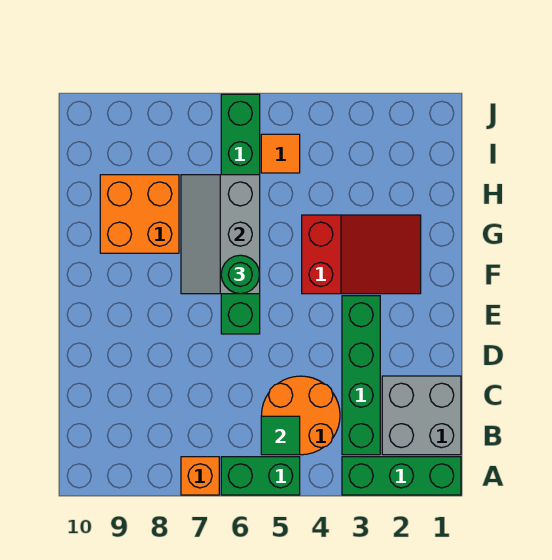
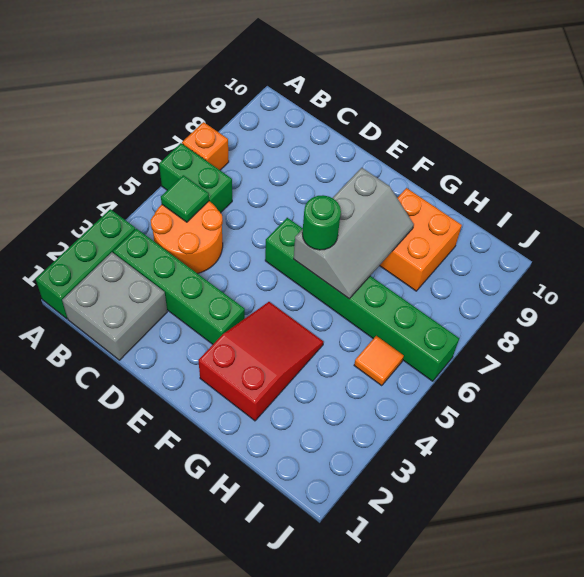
green brick A5:A6 level 1 -> green brick A6:B6 level 1
red slope F2:G4 level 1 top 4 -> red slope F2:G4 level 1 top 2
grey slope F6:H7 level 2 top 6 -> grey slope F6:G8 level 2 top F

